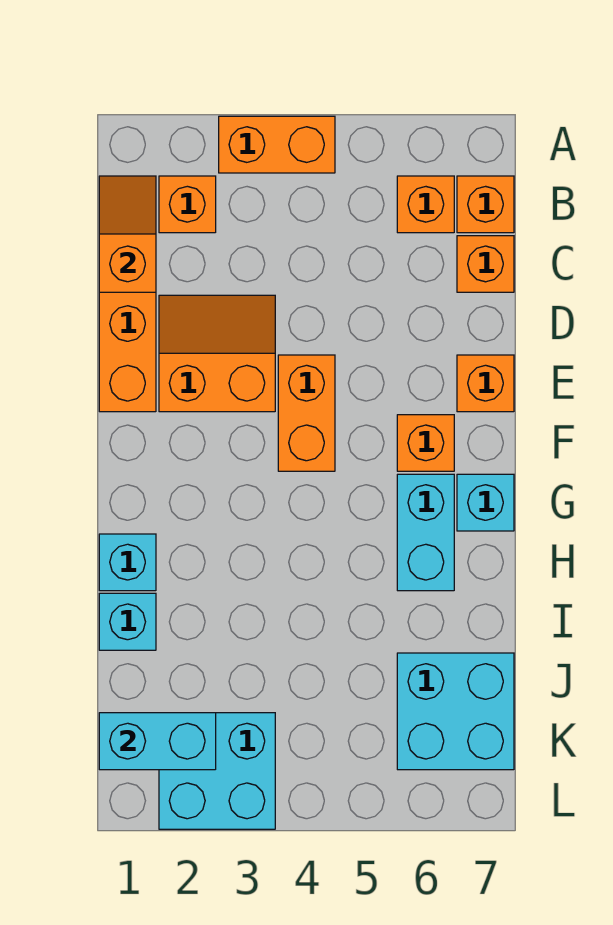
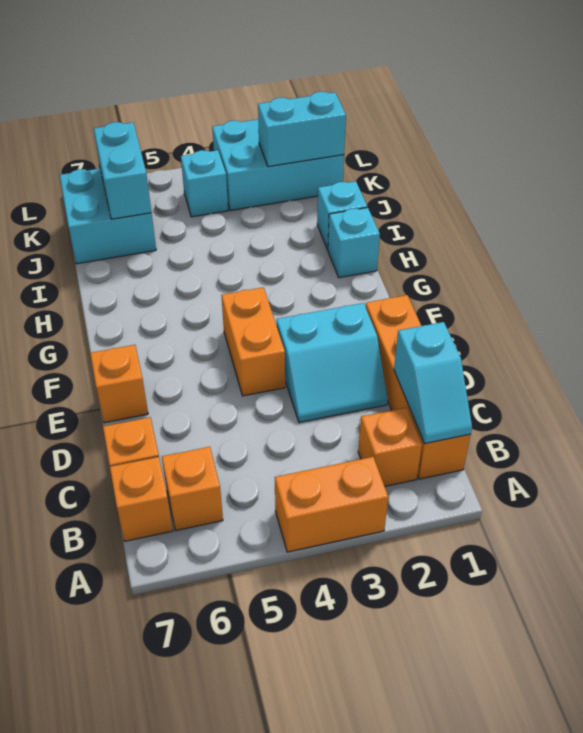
orange slope B1:C1 level 2 top C -> cyan slope B1:C1 level 2 top C
orange slope D2:E3 level 1 top E -> cyan slope D2:E3 level 1 top E
orange brick F6 level 1 -> none
cyan brick G6:H6 level 1 -> cyan brick J6:K6 level 2
cyan brick G7 level 1 -> cyan brick K4 level 1
cyan brick K2:L3 level 1 -> cyan brick K1:L3 level 1

